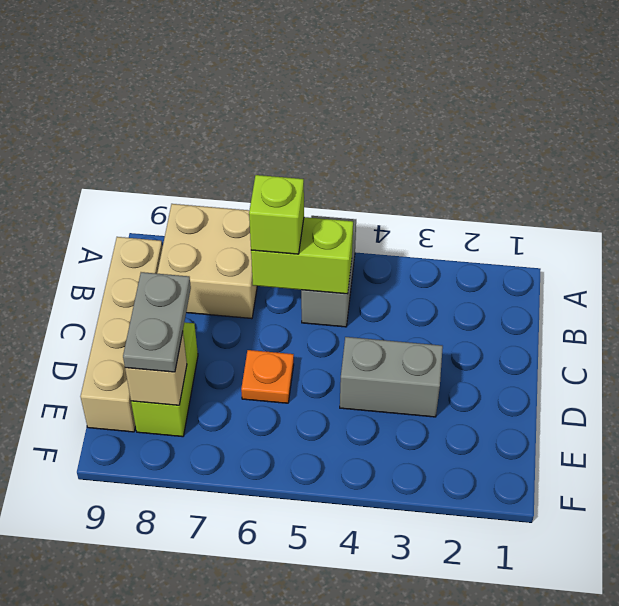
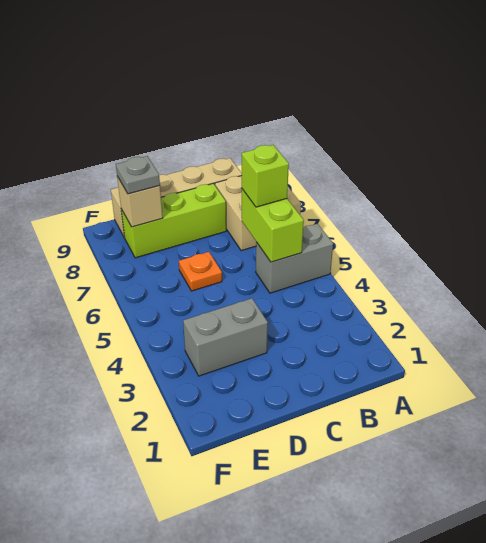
grey brick D3:D4 level 1 -> grey brick D3:E3 level 1
lime brick D8:E8 level 1 -> lime brick C8:E8 level 1
grey plate D8:E8 level 3 -> grey plate E8 level 3

